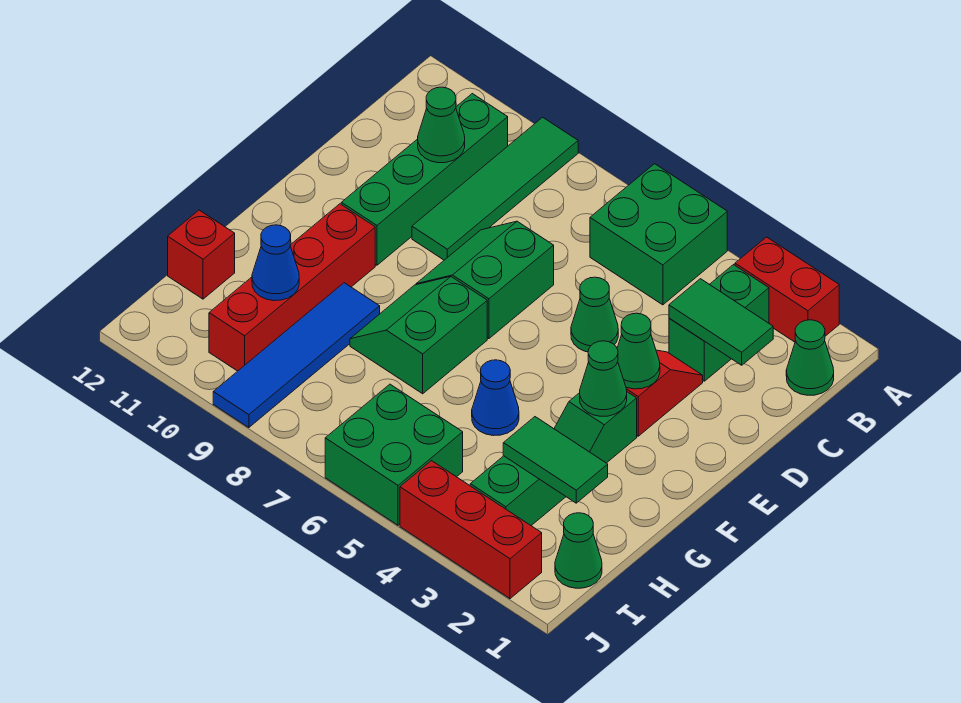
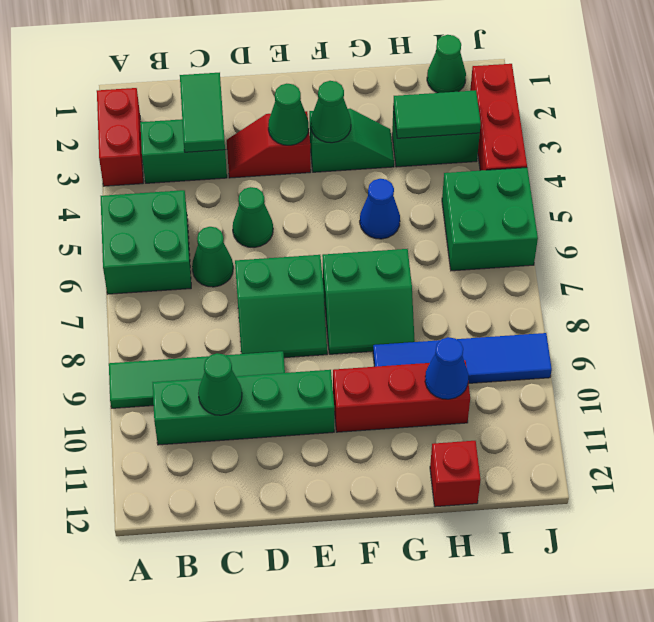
green cone B1 level 1 -> green cone C6 level 1
red brick F10:I10 level 1 -> red brick F10:H10 level 1
green tile H2:H3 level 2 -> green tile H3:I3 level 2

